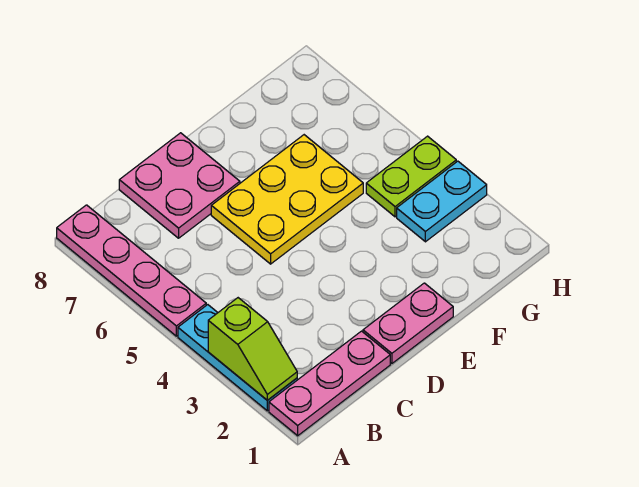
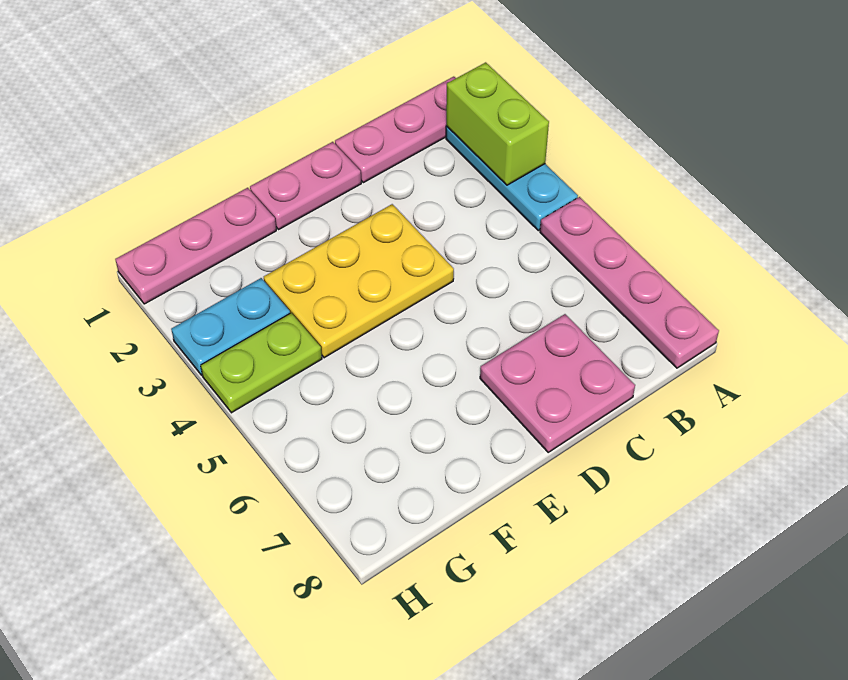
lime slope A2:A3 level 2 top 3 -> lime brick A2:A3 level 2
yellow plate D5:F6 level 1 -> yellow plate D3:F4 level 1
none -> pink plate F1:H1 level 1

